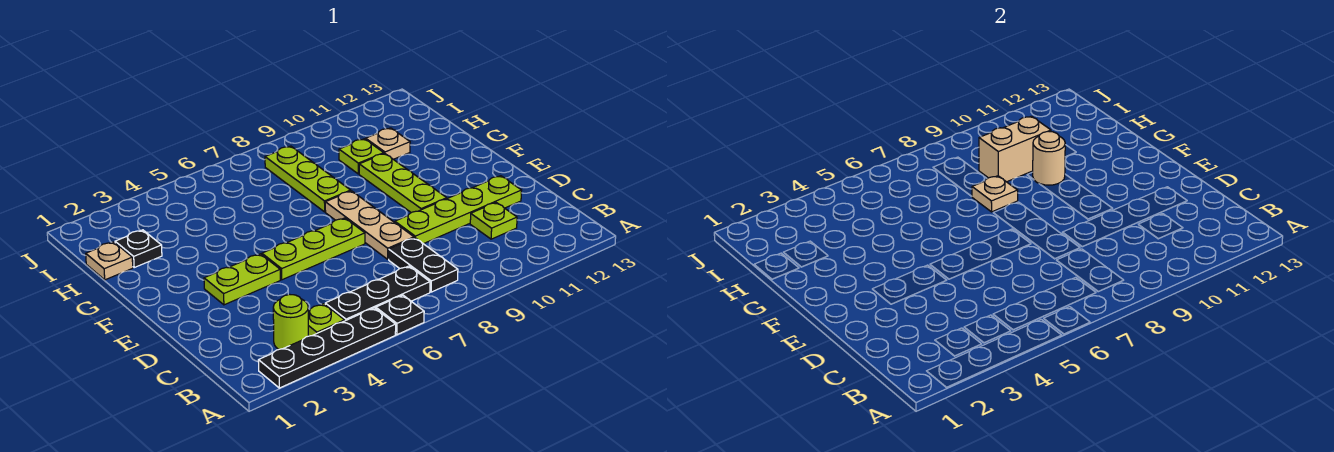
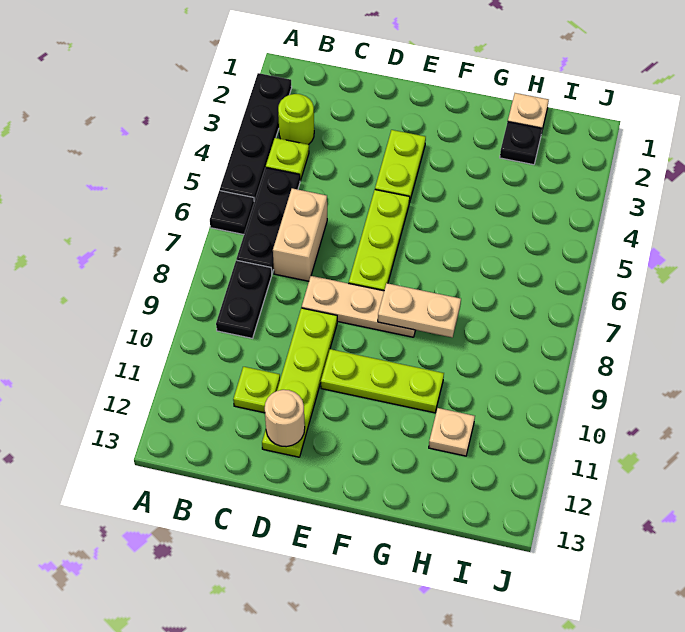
black plate B8:C8 level 1 -> black plate B8:B9 level 1
lime plate G8:I8 level 1 -> none
tan plate G8 level 2 -> tan plate F8:G8 level 2
tan round brick G10 level 2 -> tan round brick D12 level 2
tan brick H9:H10 level 2 -> tan brick C6:C7 level 1
lime plate H10 level 1 -> none

